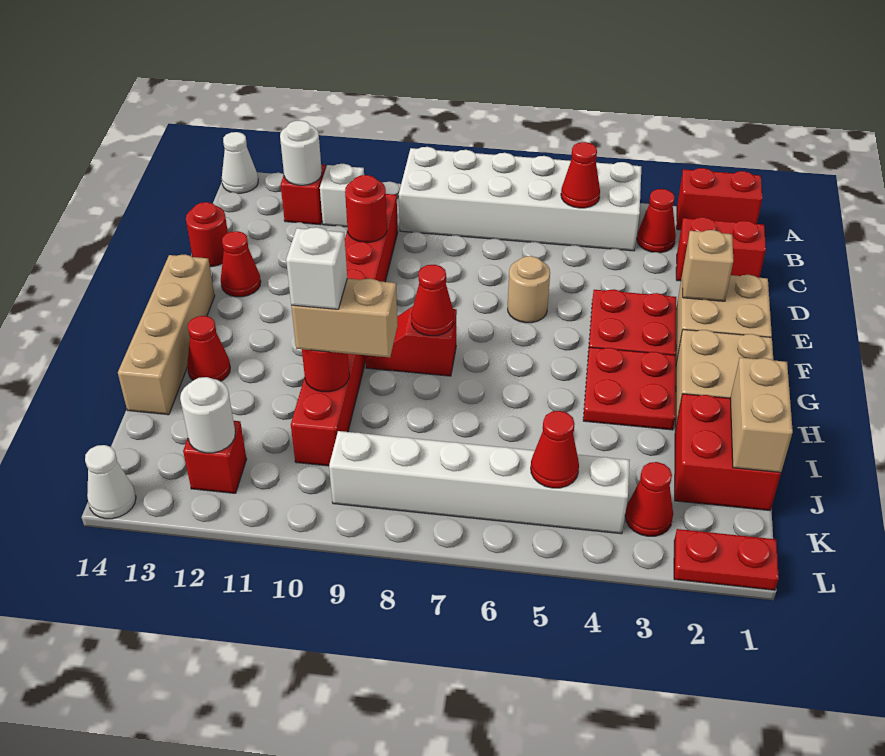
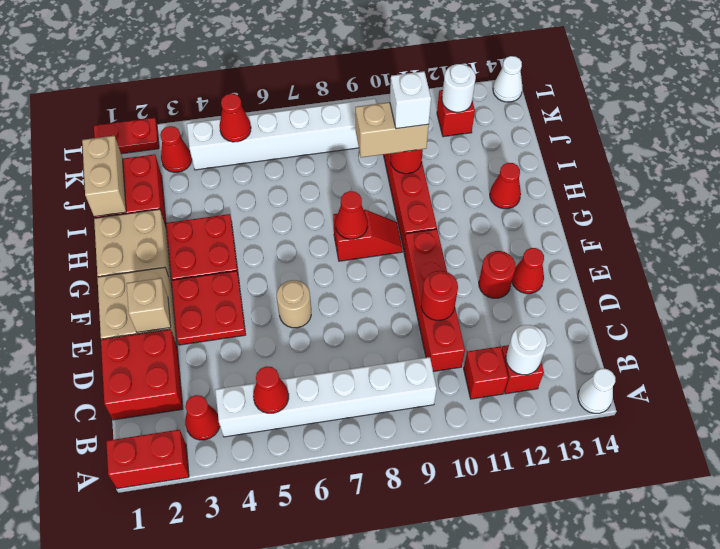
white brick A4:B9 level 1 -> white brick B4:B9 level 1
white brick B11 level 1 -> red brick B11 level 1
red brick C1:C2 level 1 -> red brick C1:D2 level 1
red round brick D14 level 1 -> red round brick E12 level 1
tan brick F14:I14 level 1 -> none

